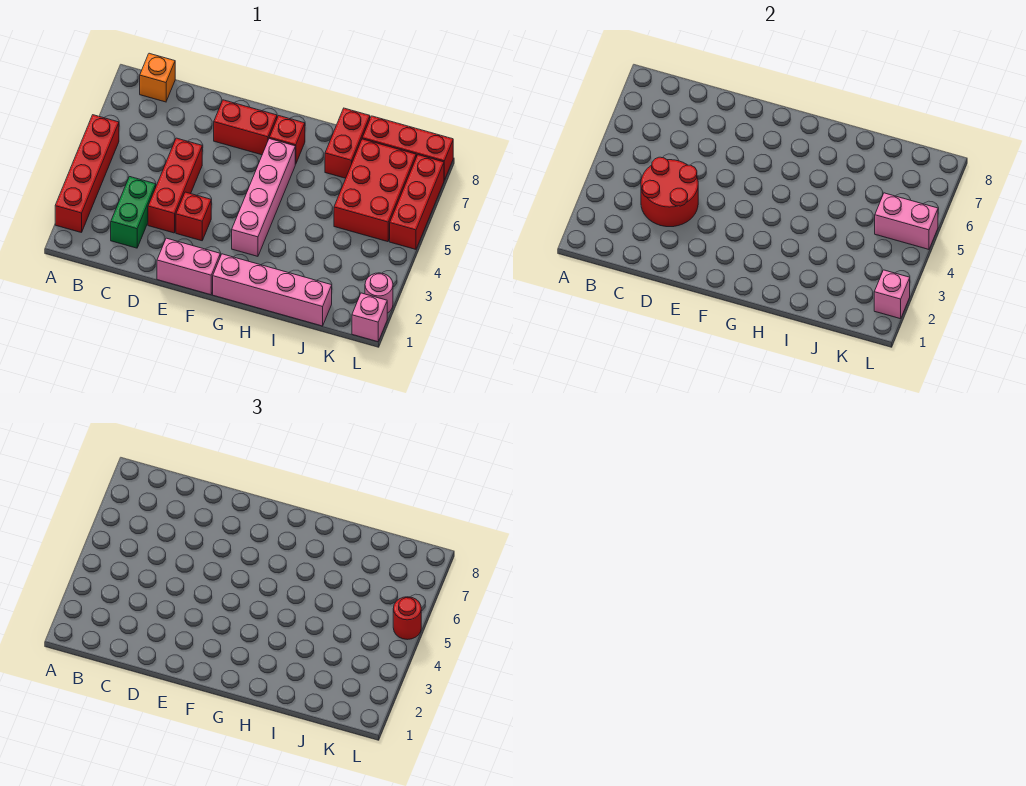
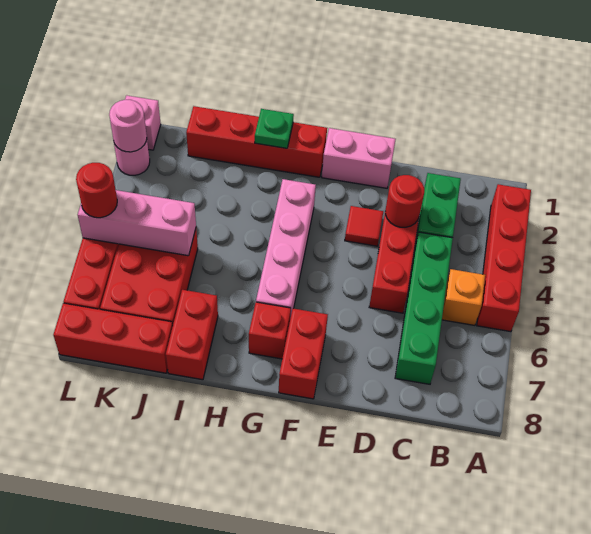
orange brick B8 level 1 -> orange brick B5 level 1
red round brick C3:D4 level 2 -> red round brick D3 level 2
none -> green brick C4:C7 level 1
red brick E3 level 1 -> red tile E3 level 1
red brick E7:F7 level 1 -> red brick F7:F8 level 1
pink brick G1:J1 level 1 -> red brick G1:J1 level 1
none -> green plate H1 level 2
pink brick K5:L5 level 2 -> pink brick J5:L5 level 2
pink brick L2 level 2 -> pink round brick L2 level 2

